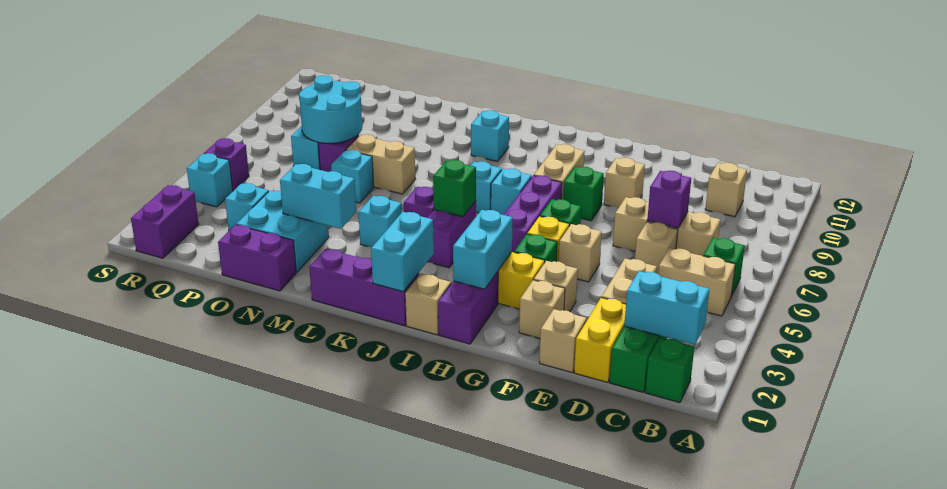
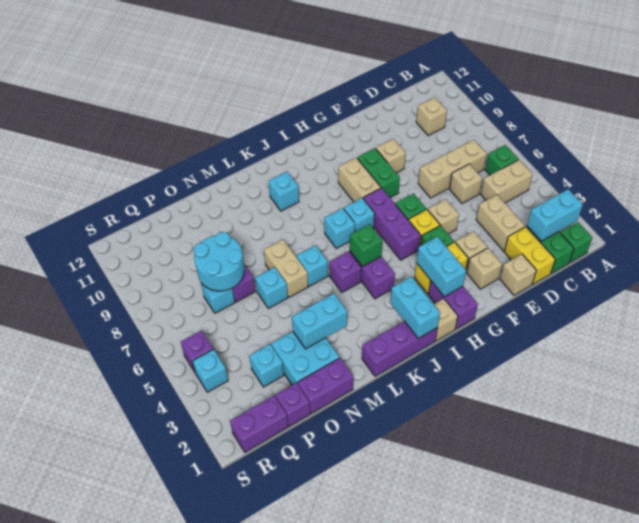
purple brick D7 level 2 -> purple brick P1 level 1
green brick G8 level 1 -> green brick G8:G9 level 1
cyan brick L4 level 1 -> cyan brick L6 level 1
tan brick M7:N7 level 1 -> tan brick M6:M7 level 1
purple brick R1:R2 level 1 -> purple brick Q1:R1 level 1

